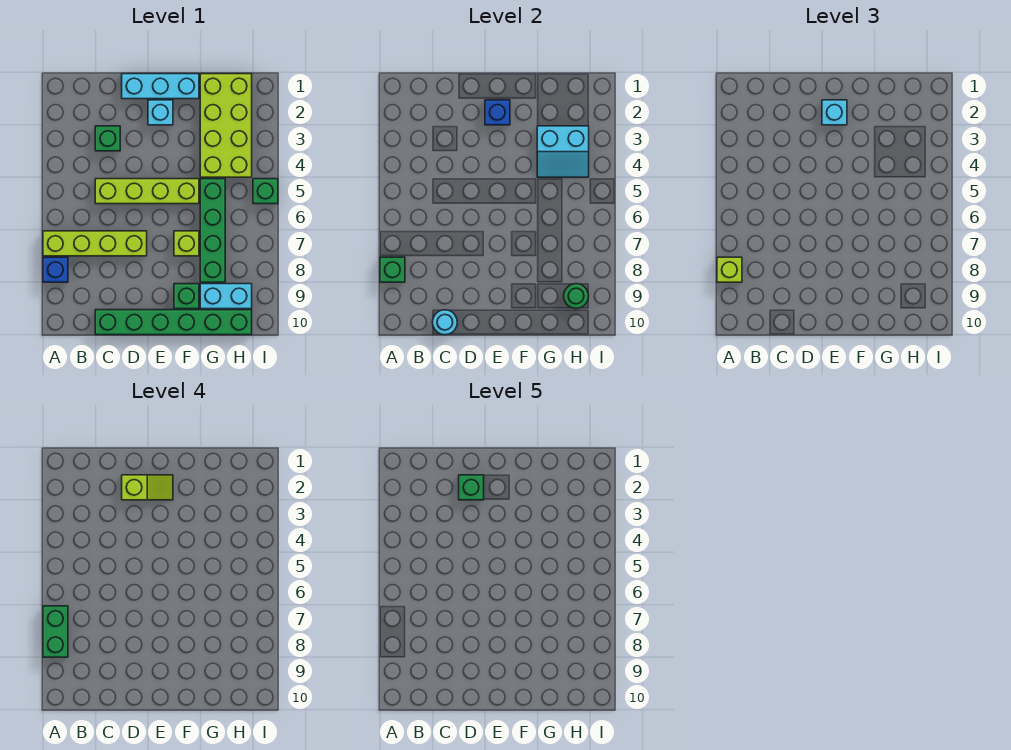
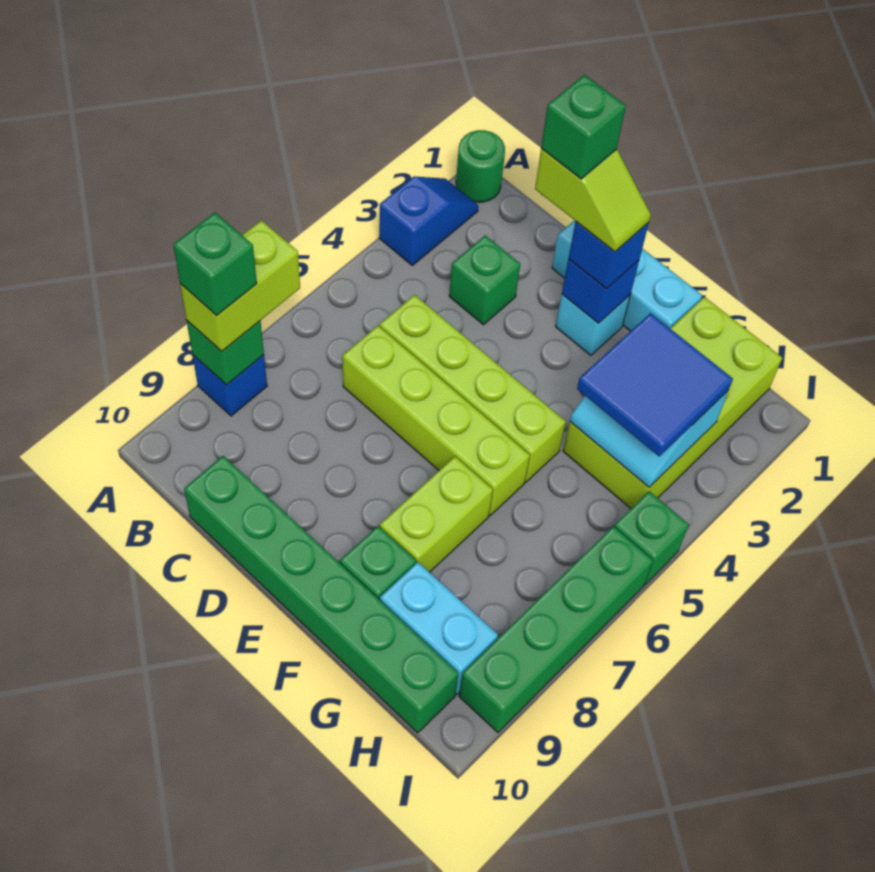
none -> blue slope A2:A3 level 1 top 3
lime brick A7:D7 level 1 -> lime brick C6:F6 level 1
green brick A7:A8 level 4 -> green brick A8 level 4
lime brick A8 level 3 -> lime brick A7:A8 level 3
cyan round brick C10 level 2 -> none
cyan brick E2 level 3 -> blue brick E2 level 3
lime brick F7 level 1 -> lime brick F7:F8 level 1
none -> blue tile G3:H4 level 3
green brick G5:G8 level 1 -> green brick I6:I9 level 1
green round brick H9 level 2 -> green round brick A1 level 1

